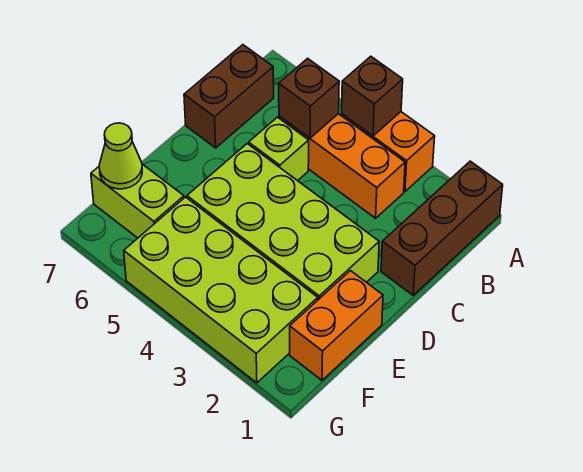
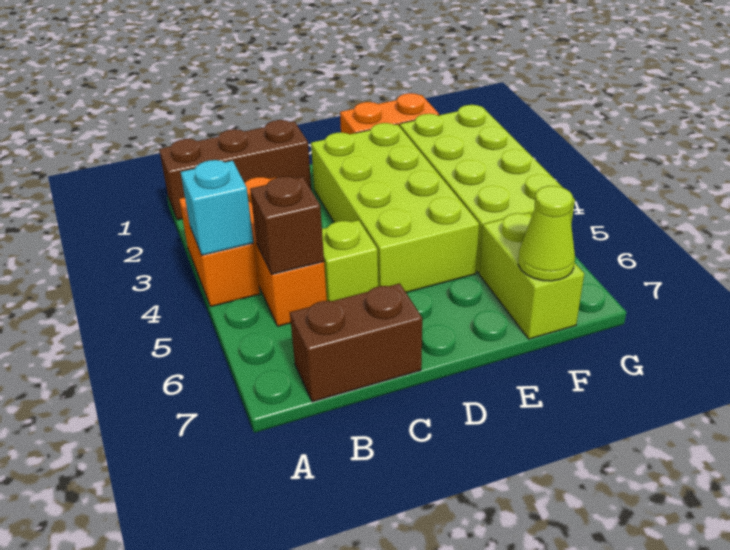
brown brick A4 level 2 -> cyan brick A4 level 2

